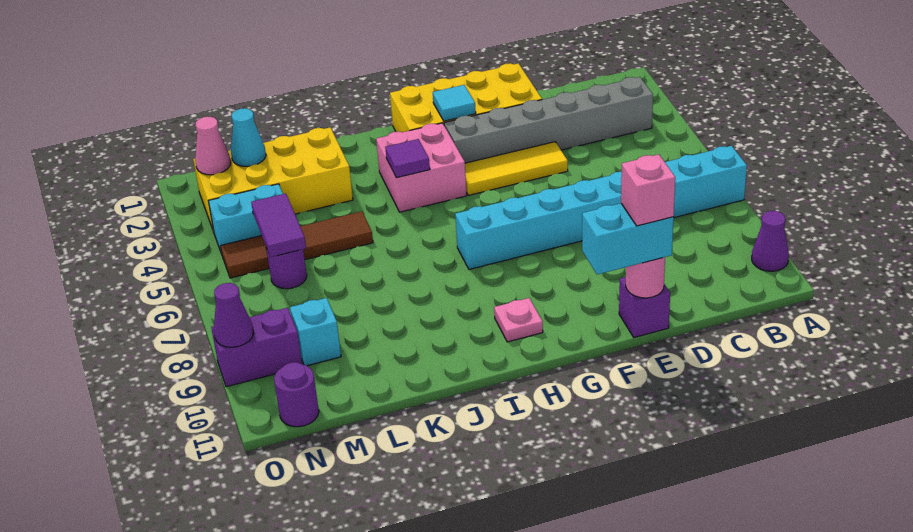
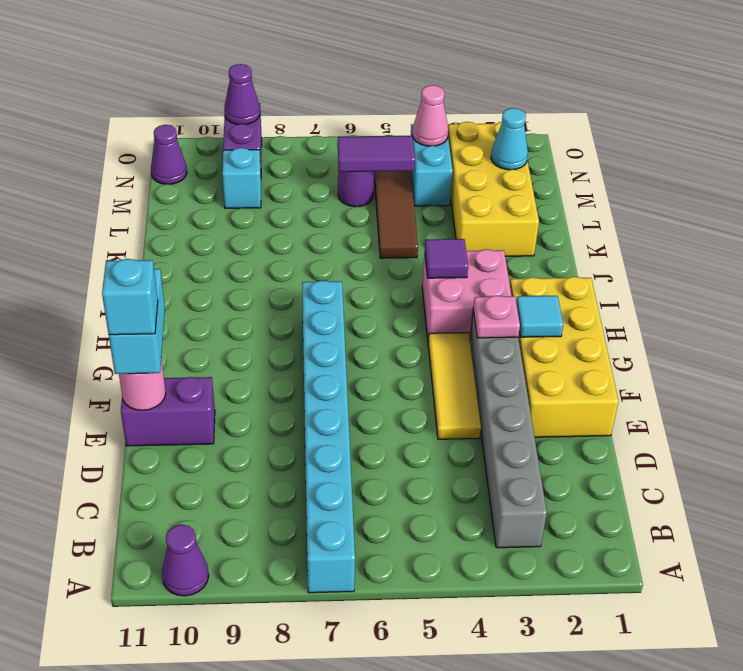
purple brick E11 level 1 -> purple brick E10:E11 level 1
pink brick E11 level 4 -> cyan brick E11 level 4
pink plate H10 level 1 -> pink plate G3 level 2
pink cone N2 level 2 -> pink cone N4 level 2
purple round brick N11 level 1 -> purple cone N11 level 1

